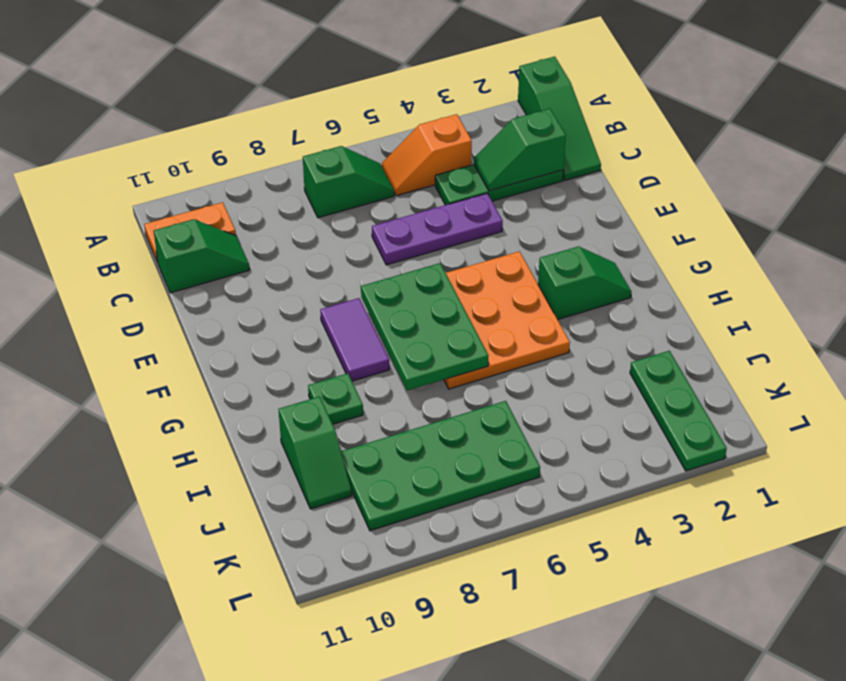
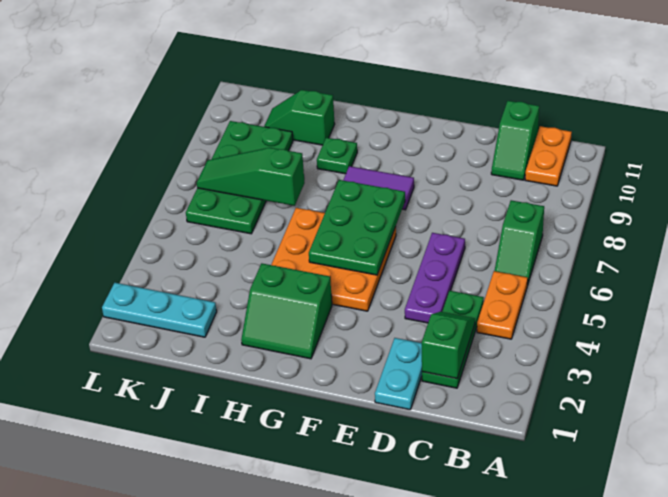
green slope A1:C1 level 1 top A -> green slope I7:K7 level 2 top I
orange slope B4:B5 level 1 top 4 -> orange plate B4:B5 level 1
none -> cyan plate D1:D2 level 1
green plate F6:H7 level 2 -> green plate F5:G7 level 2
green slope G2:G3 level 1 top 3 -> green slope G2:H3 level 1 top 3
green plate J2:L2 level 1 -> cyan plate J2:L2 level 1

